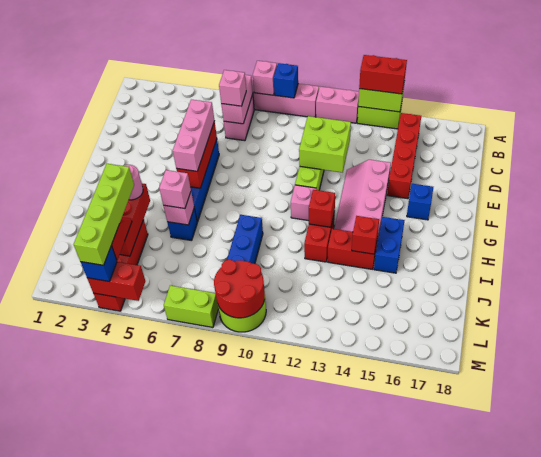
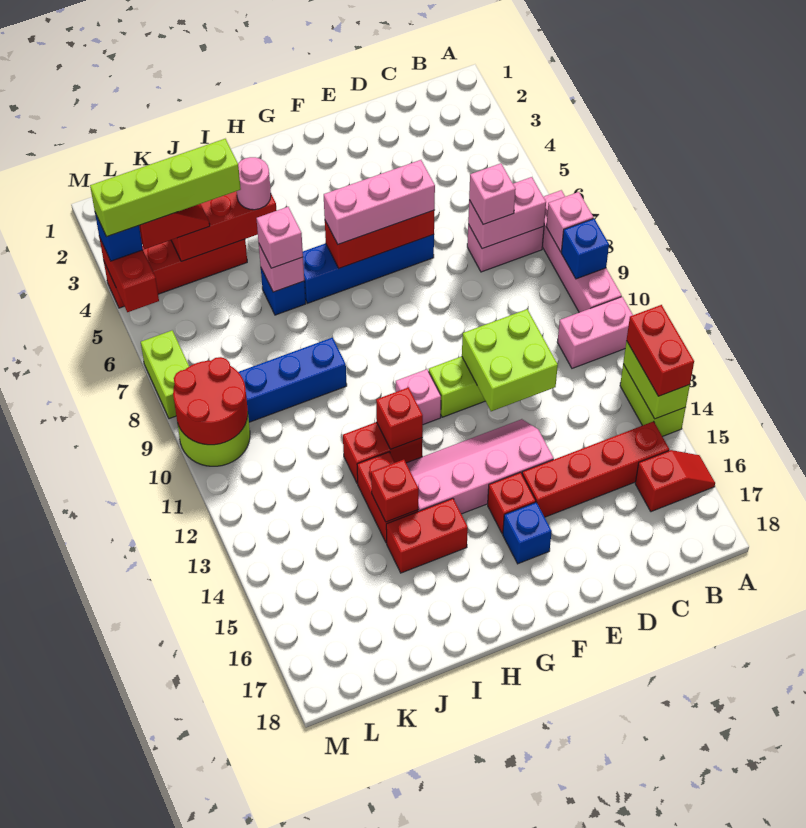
pink brick A11:A12 level 1 -> pink brick A11:B11 level 1
none -> red slope A16:B16 level 1 top B
none -> red brick F15 level 1
blue brick H15:I15 level 1 -> red brick H15:I15 level 1

